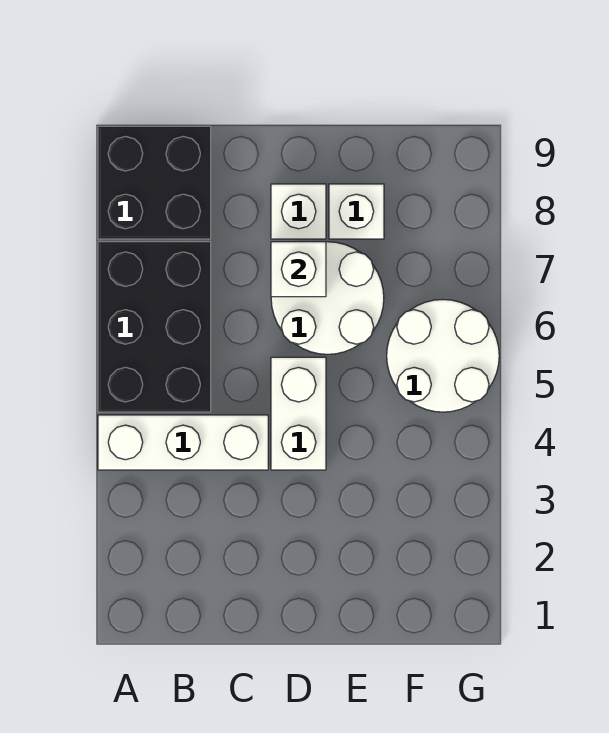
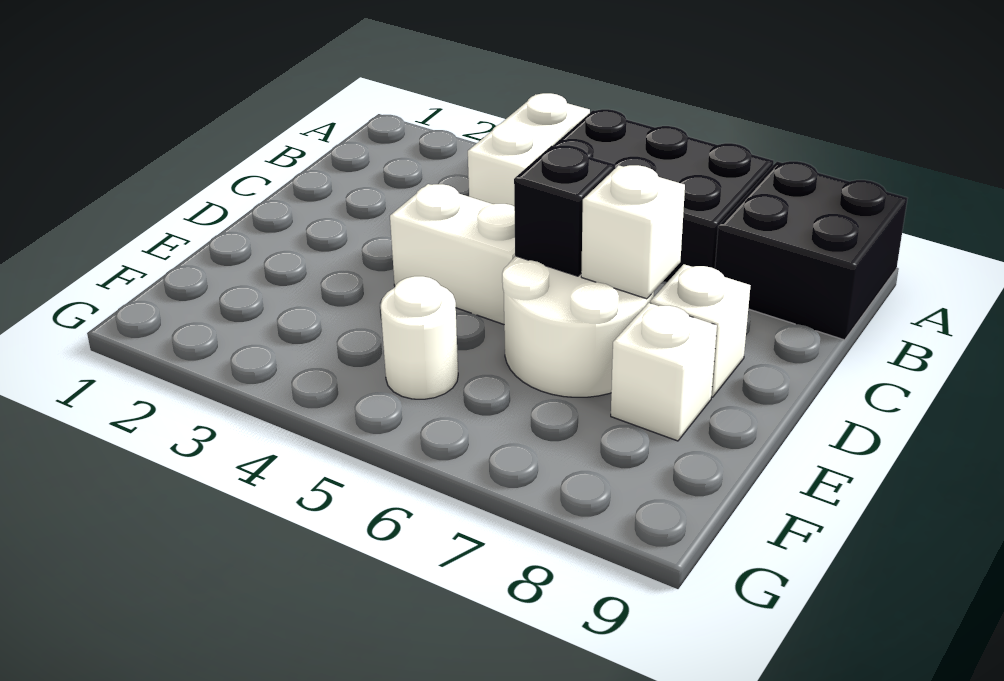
white brick A4:C4 level 1 -> white brick A4:B4 level 1
none -> black brick D6 level 2
white round brick F5:G6 level 1 -> white round brick F5 level 1

